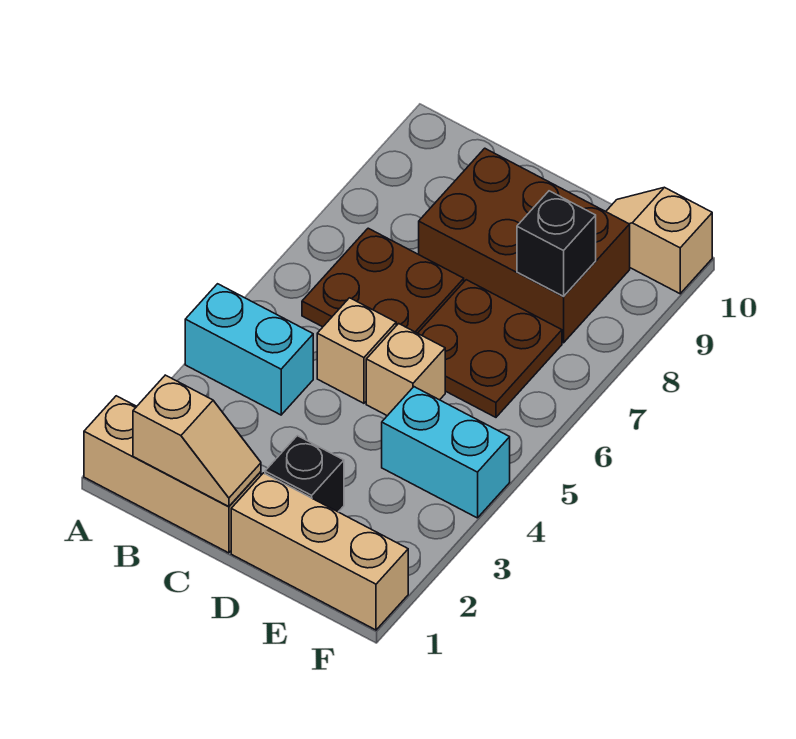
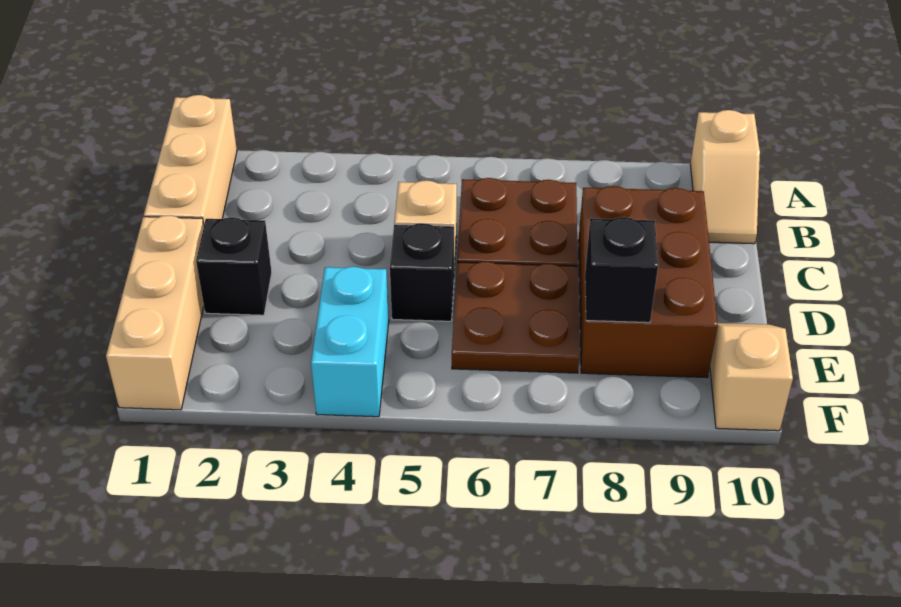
cyan brick A4:B4 level 1 -> none
tan slope B1:C1 level 2 top B -> tan slope A10:B10 level 1 top A
tan brick D5 level 1 -> black brick D5 level 1

